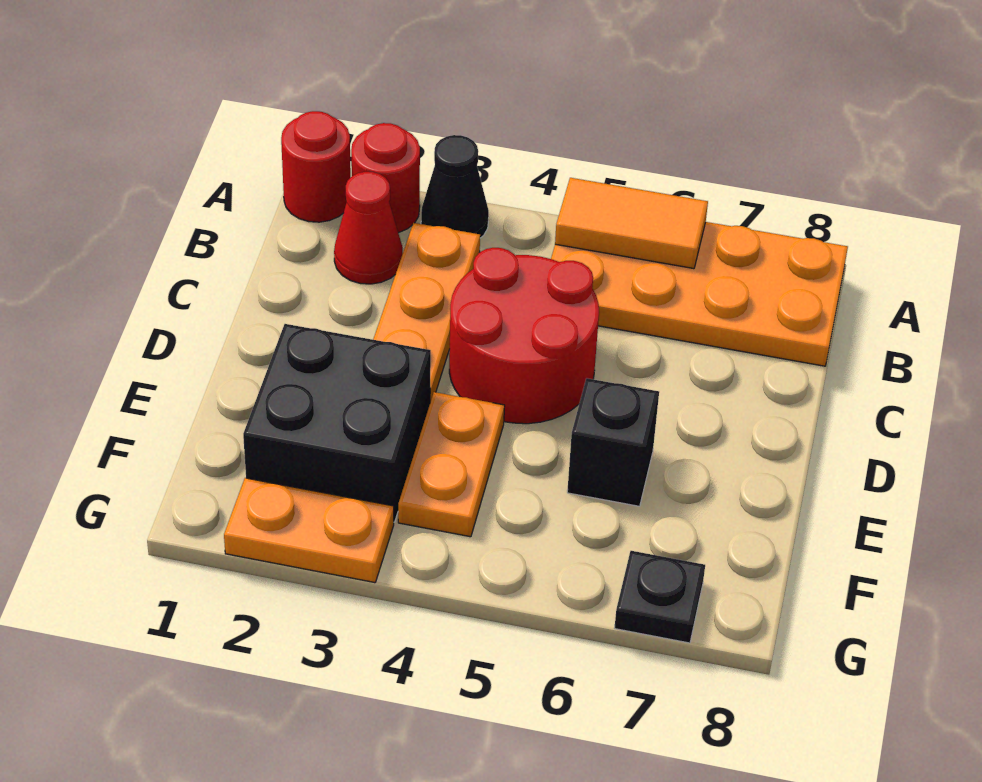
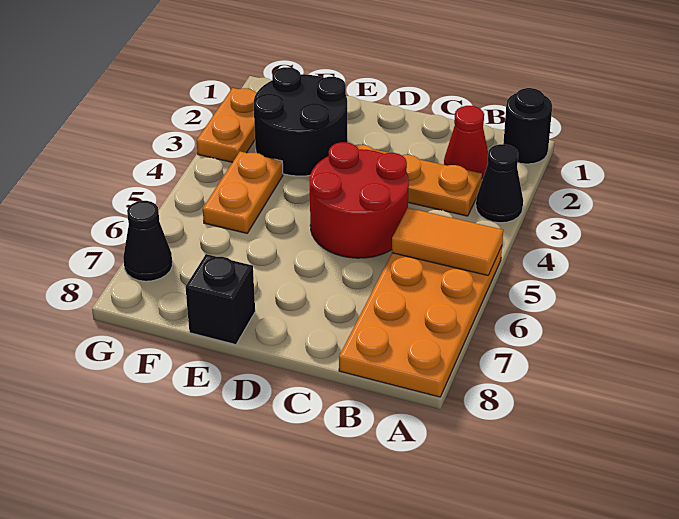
red round brick A1 level 1 -> black round brick A1 level 1
red round brick A2 level 1 -> none
orange tile A5:A6 level 2 -> orange tile A5:B5 level 2
black brick E2:F3 level 1 -> black round brick E2:F3 level 1
orange plate E4:F4 level 1 -> orange plate F4:F5 level 1
black brick E6 level 1 -> black brick E8 level 1
black plate G7 level 1 -> black cone G7 level 1

